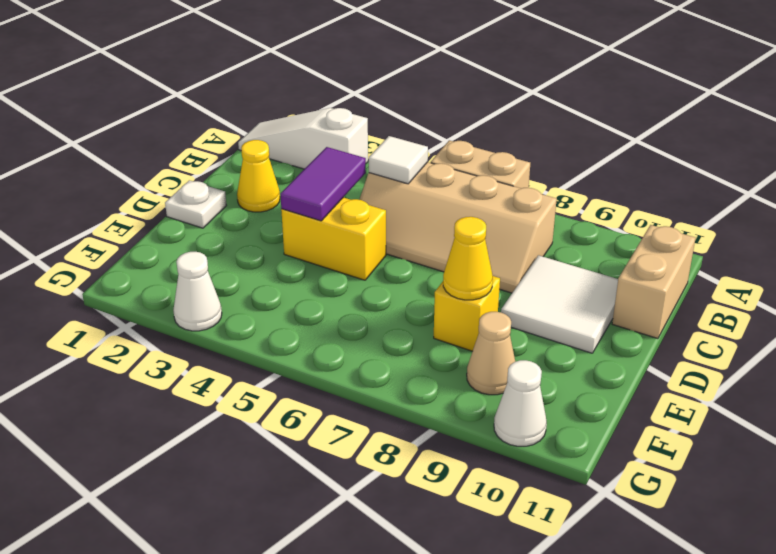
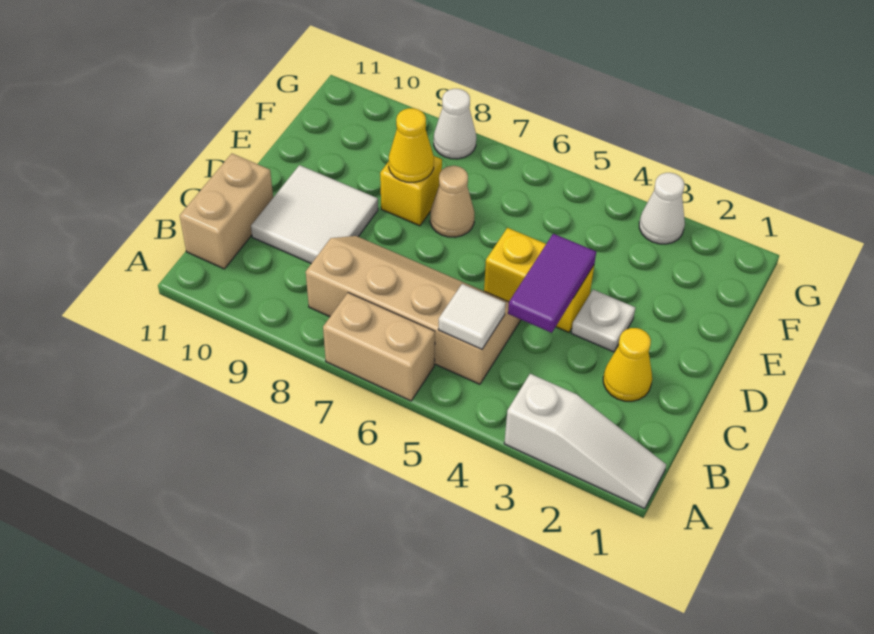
white plate D1 level 1 -> white plate D3 level 1
tan cone F9 level 1 -> tan cone E7 level 1
white cone G10 level 1 -> white cone G8 level 1

